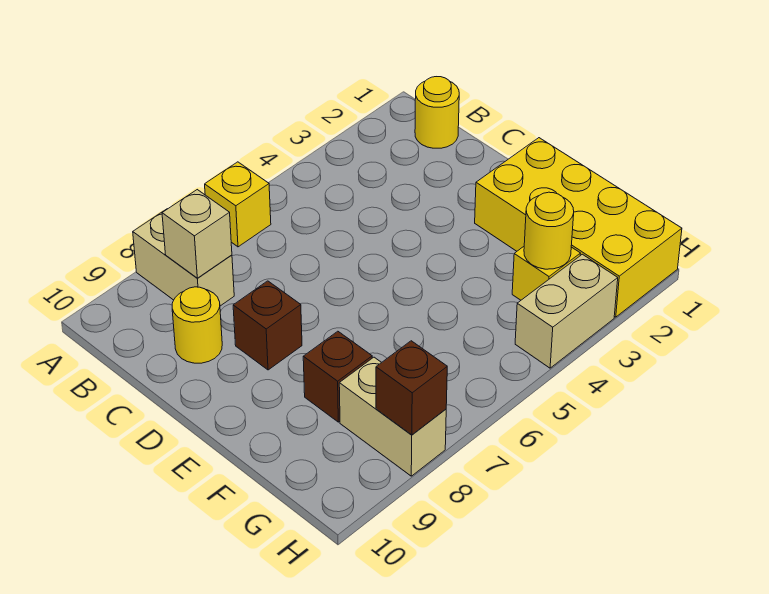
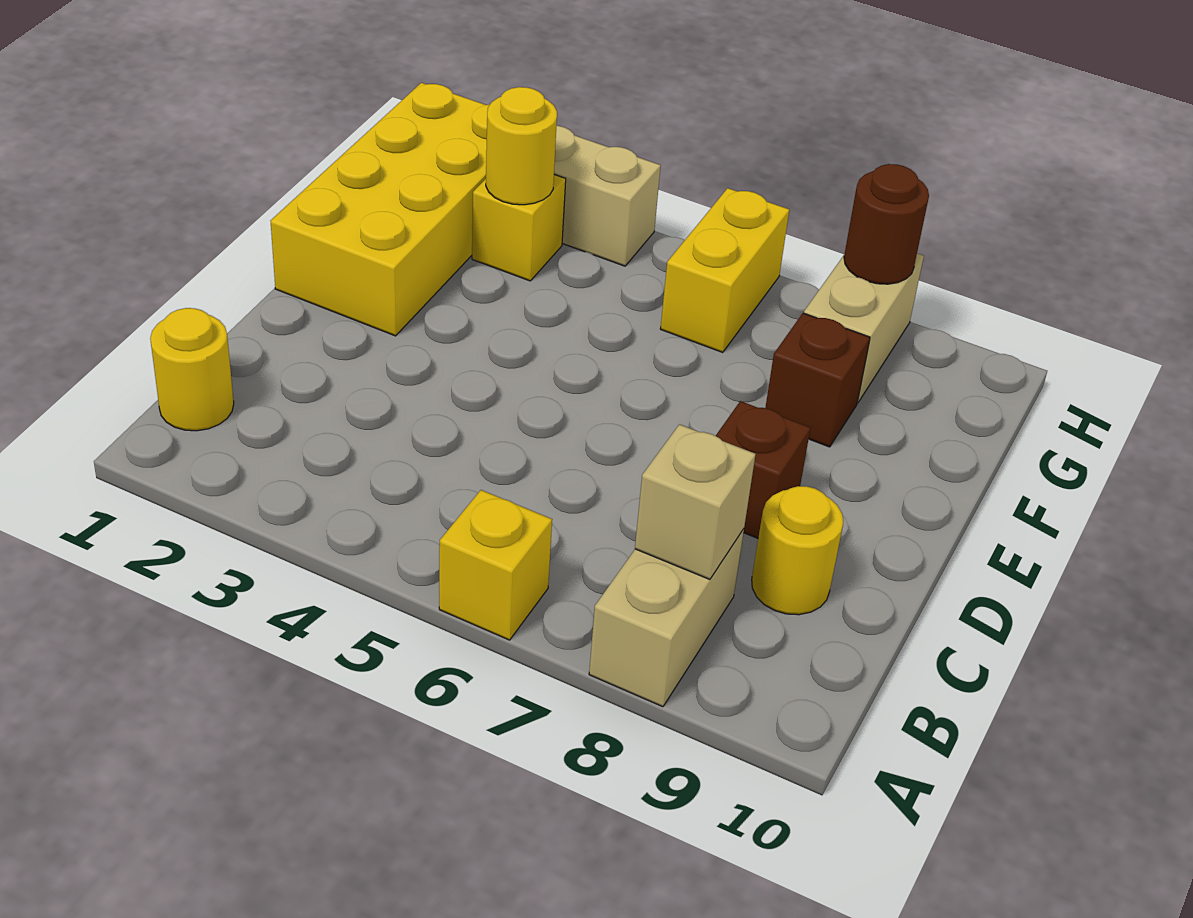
none -> yellow brick G6:H6 level 1
brown brick H8 level 2 -> brown round brick H8 level 2

